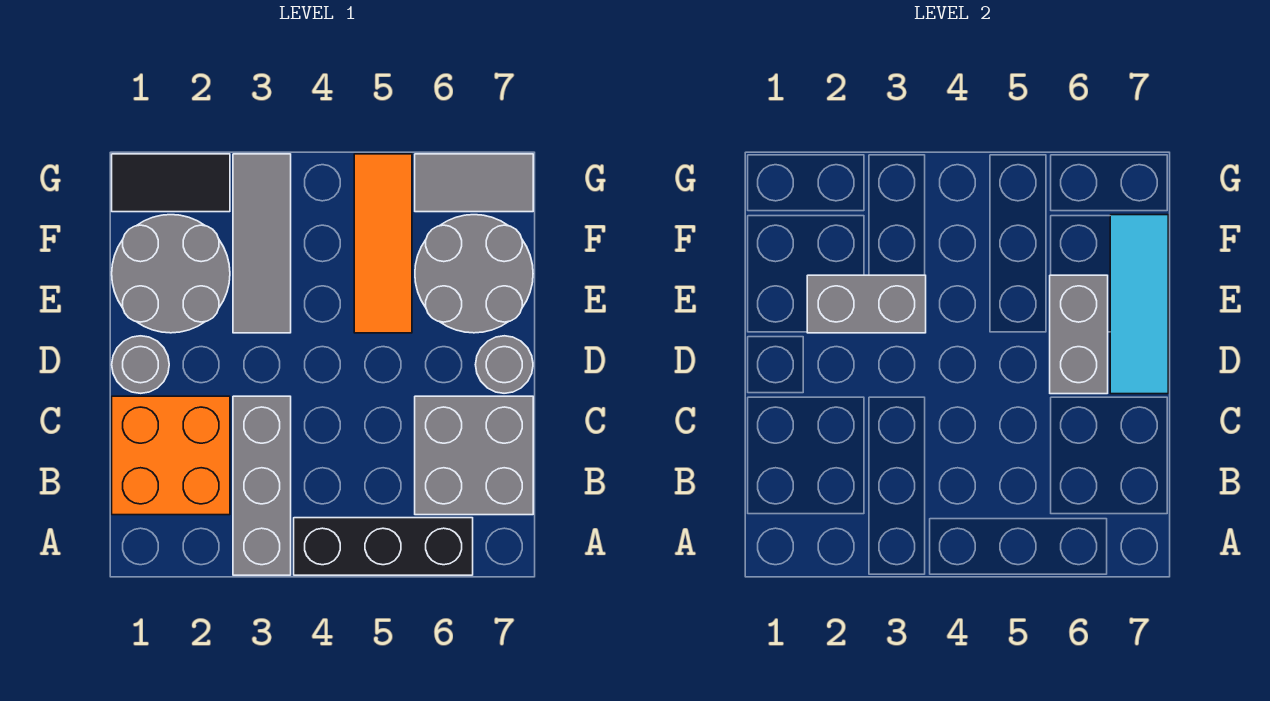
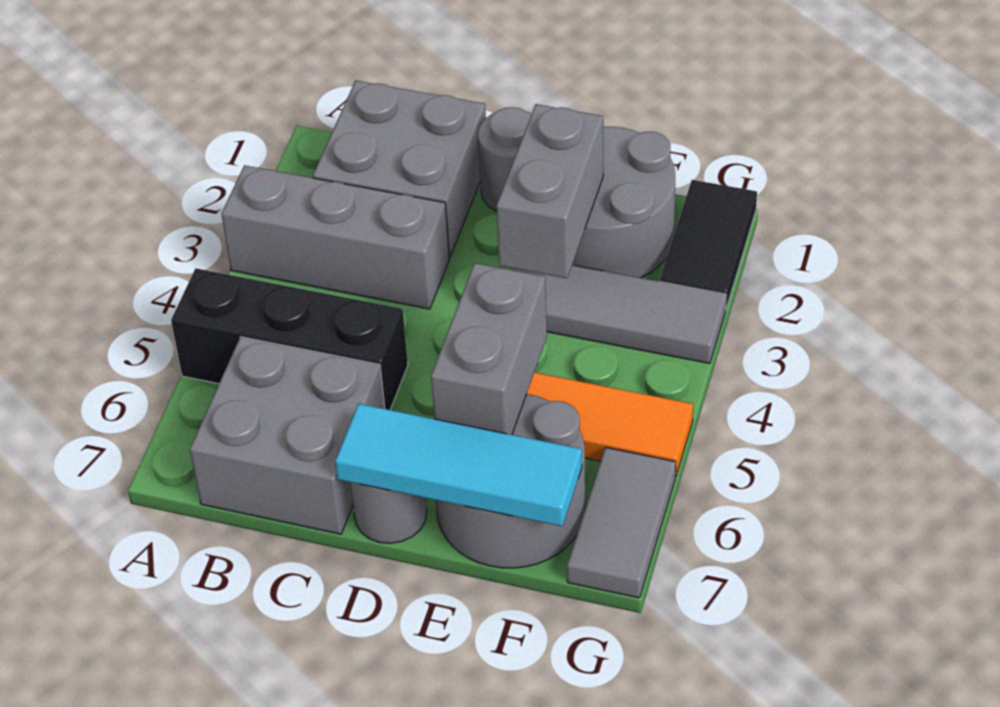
black brick A4:A6 level 1 -> black brick A5:C5 level 1
orange brick B1:C2 level 1 -> grey brick B1:C2 level 1
grey brick D6:E6 level 2 -> grey brick E5:E6 level 2

